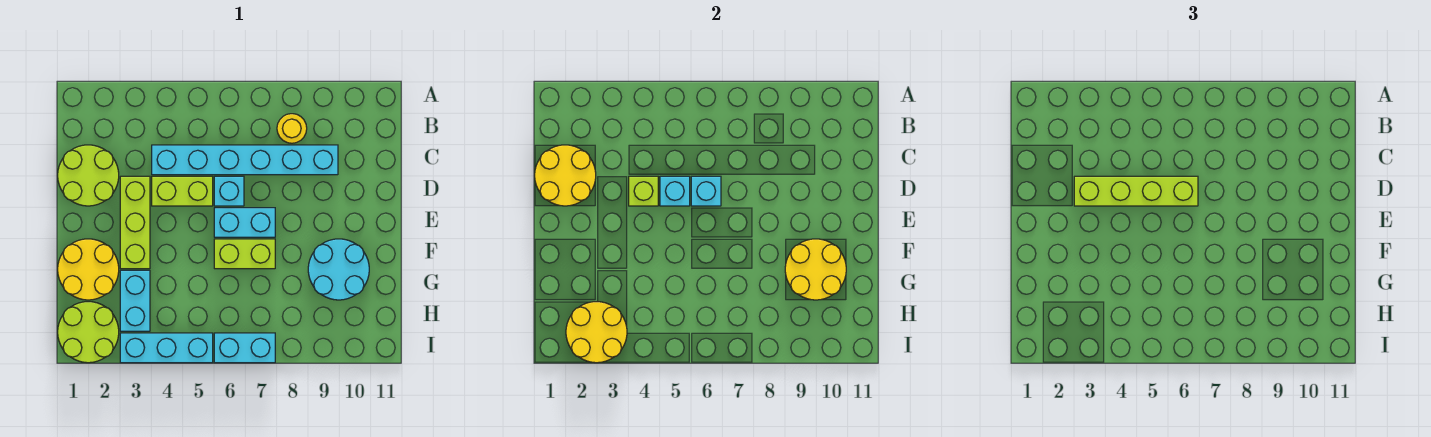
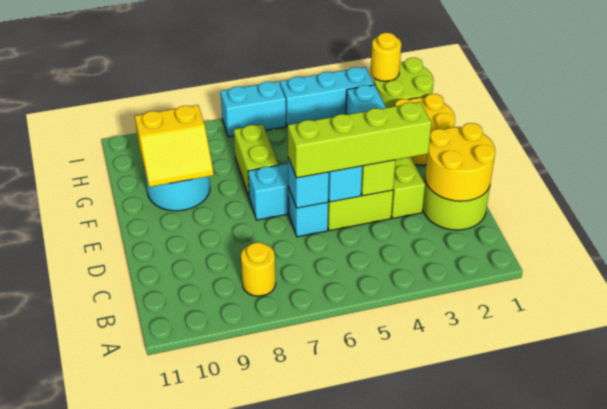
cyan brick C4:C9 level 1 -> none
lime brick F6:F7 level 1 -> lime brick F7:G7 level 1
yellow round brick F9:G10 level 2 -> yellow slope F9:G10 level 2 top G
yellow round brick H2:I3 level 2 -> yellow round brick I2 level 2

